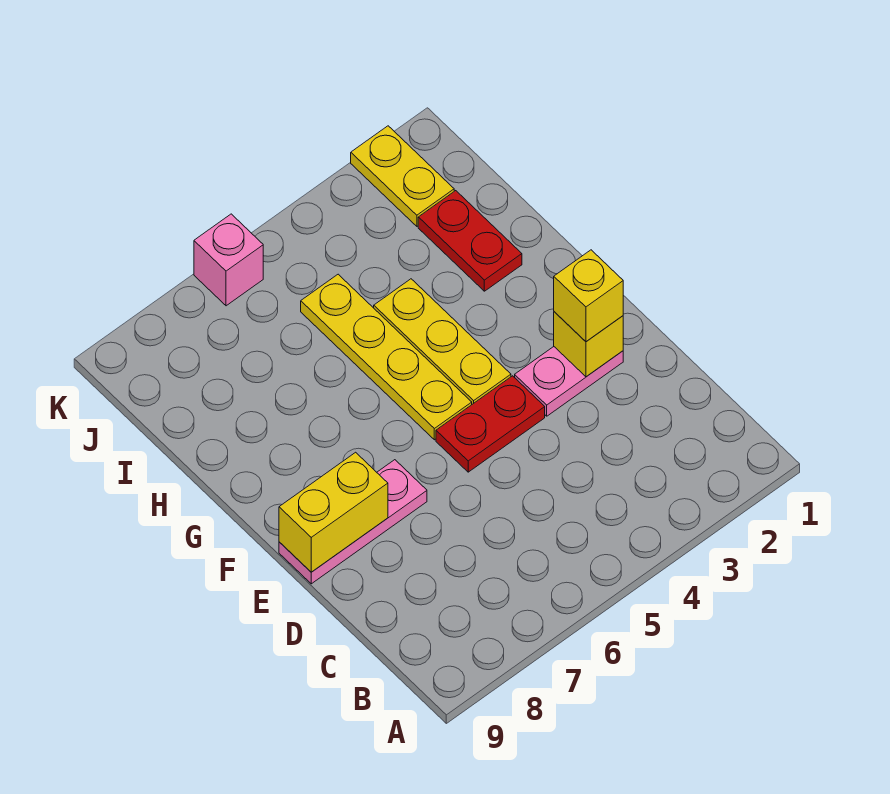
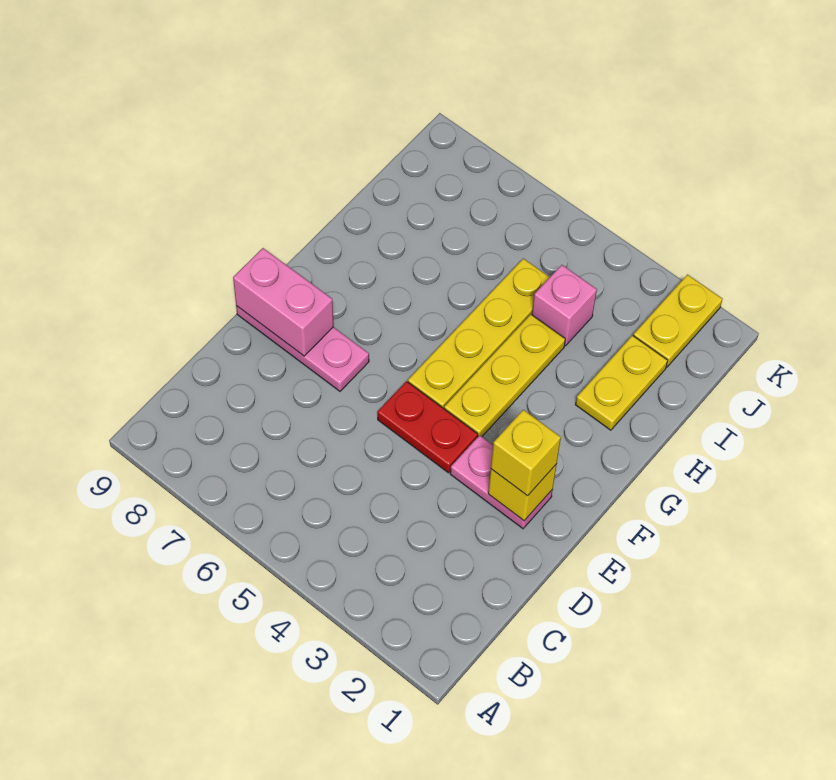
yellow brick E8:E9 level 2 -> pink brick E8:E9 level 2
red plate H2:I2 level 1 -> yellow plate H2:I2 level 1
pink brick K6 level 1 -> pink brick I4 level 1

